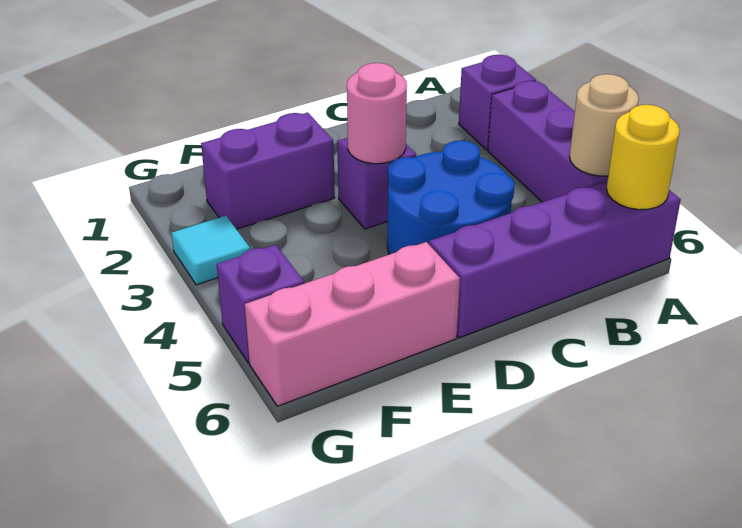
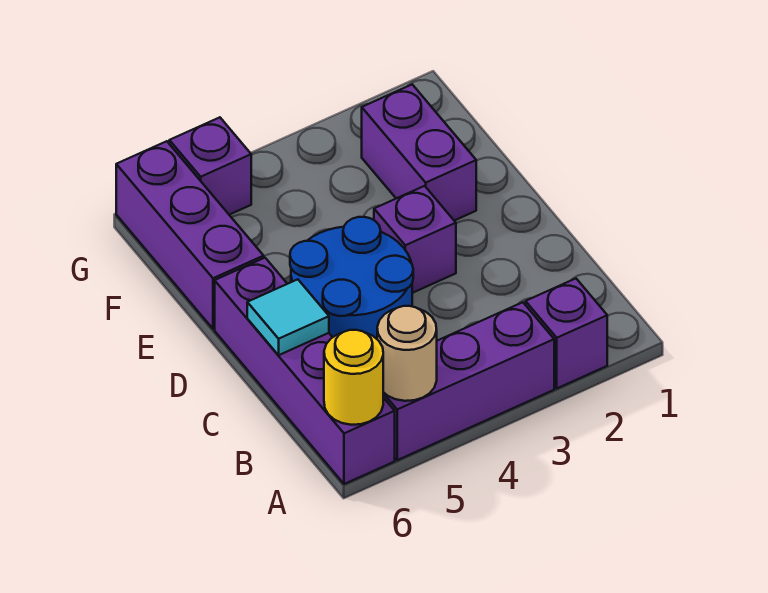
pink round brick D3 level 2 -> none
pink brick E6:G6 level 1 -> purple brick E6:G6 level 1
cyan tile G3 level 1 -> cyan tile C6 level 2

